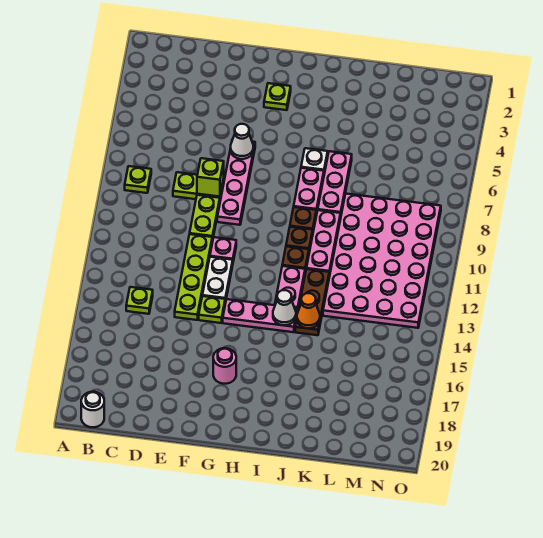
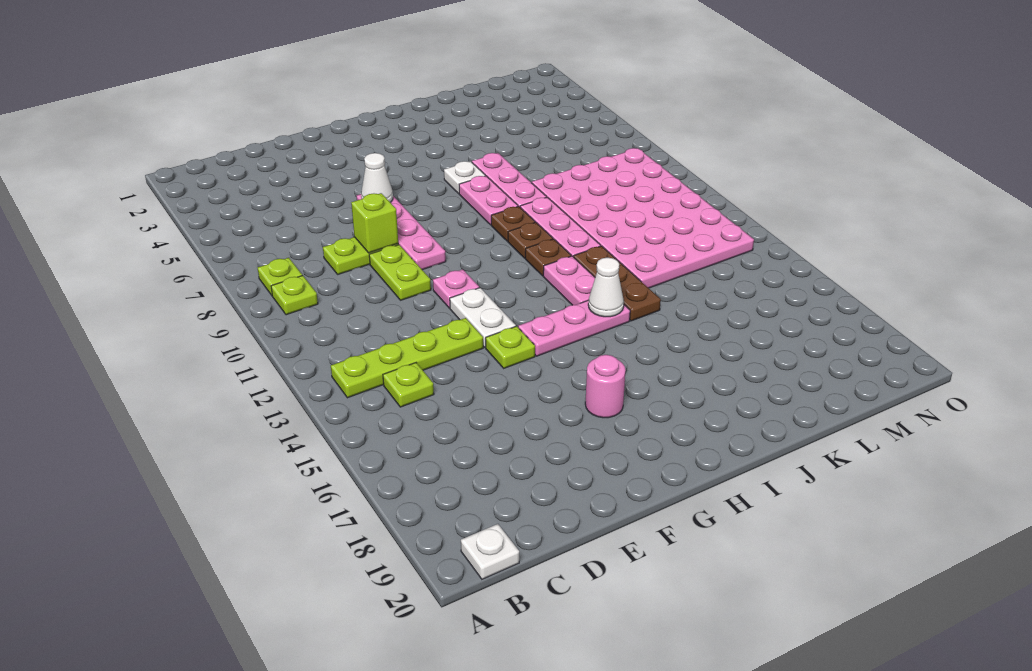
white round brick B20 level 1 -> white plate B20 level 1
lime plate E11:E14 level 1 -> lime plate B13:E13 level 1
lime plate G3 level 1 -> lime plate B9 level 1
orange cone J14 level 2 -> none

